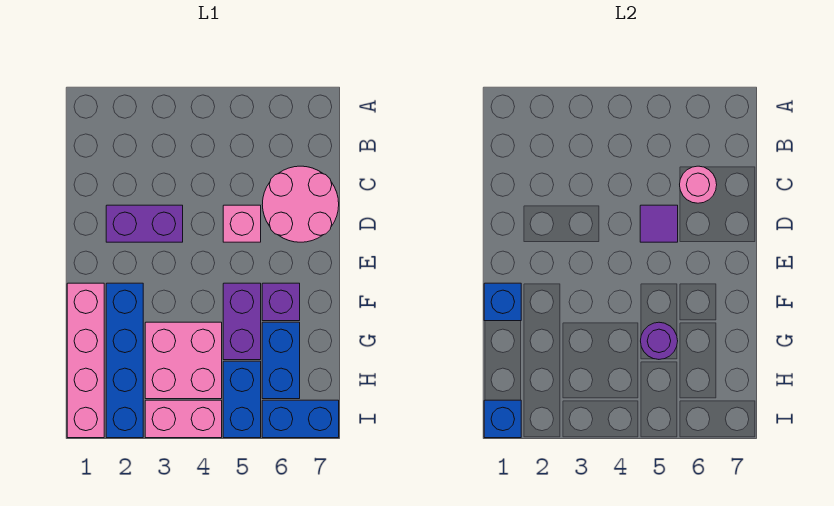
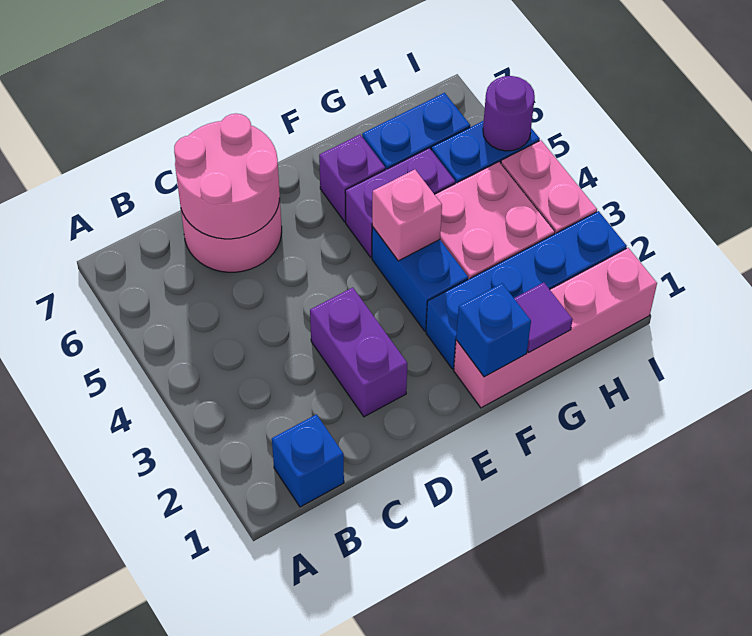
pink round brick C6 level 2 -> pink round brick C6:D7 level 2
pink brick D5 level 1 -> pink brick F4 level 2
purple tile D5 level 2 -> purple tile G1 level 2
purple round brick G5 level 2 -> purple round brick I5 level 2
blue brick I1 level 2 -> blue brick B1 level 1
blue brick I6:I7 level 1 -> blue brick F3:F4 level 1

